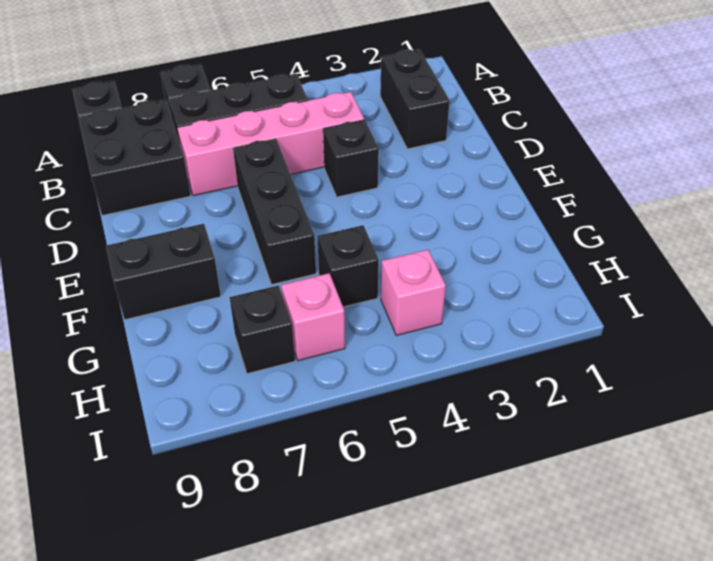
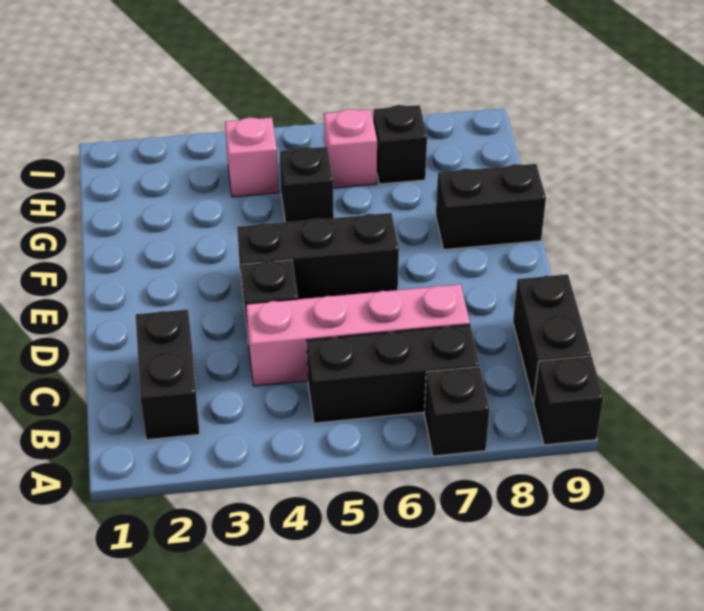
black brick B8:C9 level 1 -> black brick B9:C9 level 1
black brick D6:F6 level 1 -> black brick E4:E6 level 1

